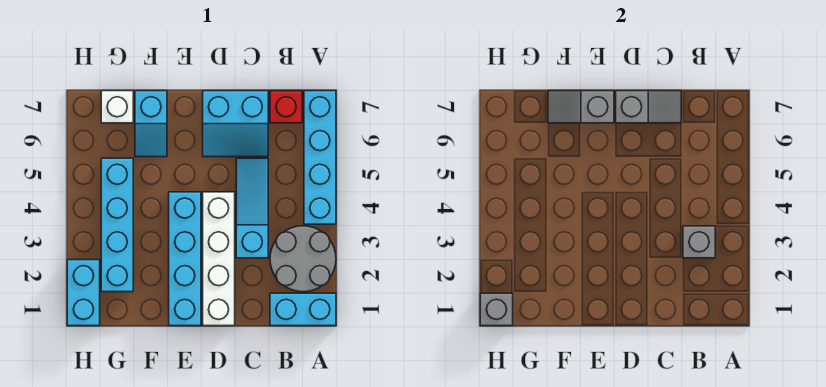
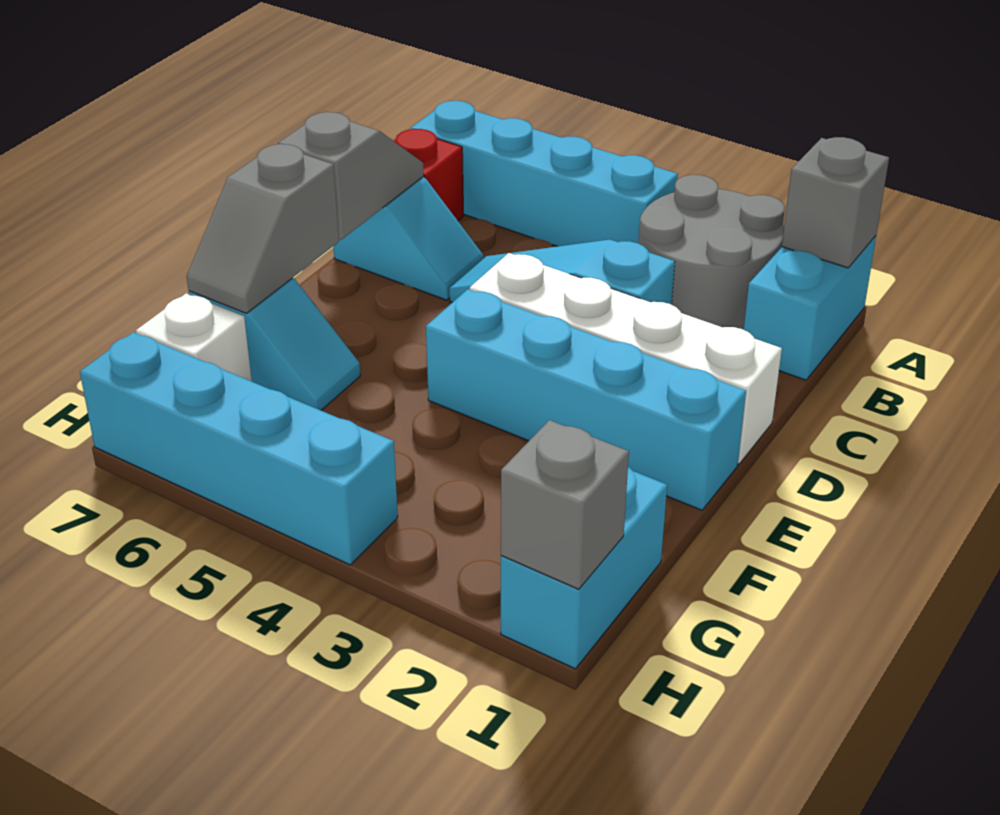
grey brick B3 level 2 -> grey brick A1 level 2
cyan slope C6:D7 level 1 top 7 -> cyan slope C6:C7 level 1 top 7
cyan brick G2:G5 level 1 -> cyan brick H4:H7 level 1
cyan brick H1:H2 level 1 -> cyan brick G1:H1 level 1

